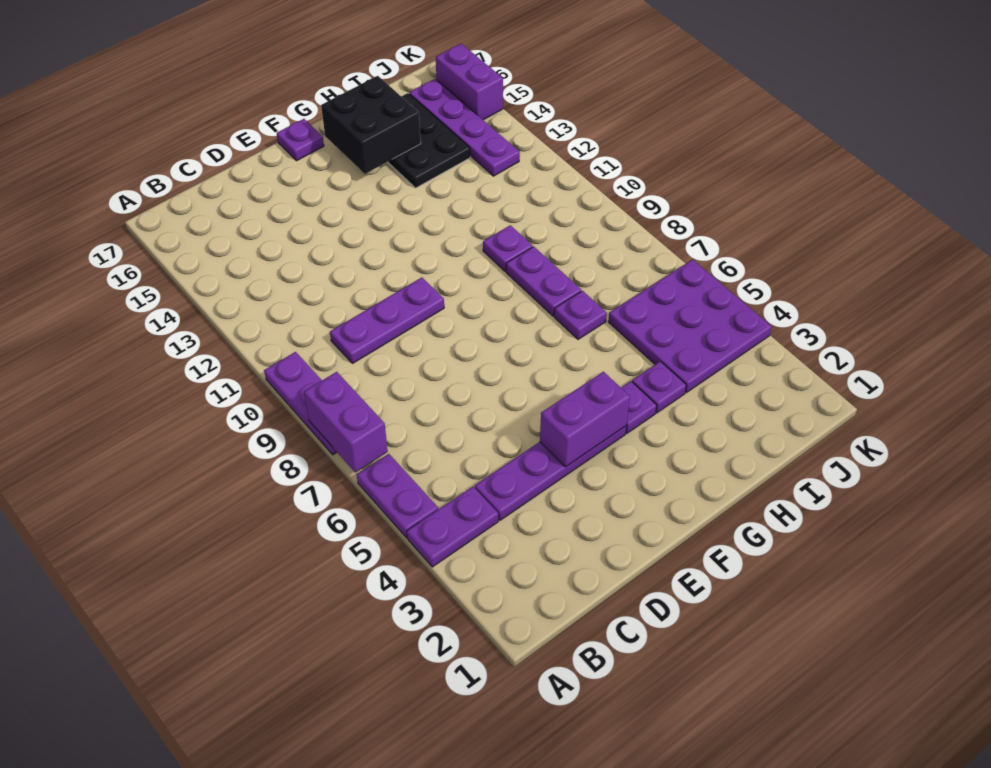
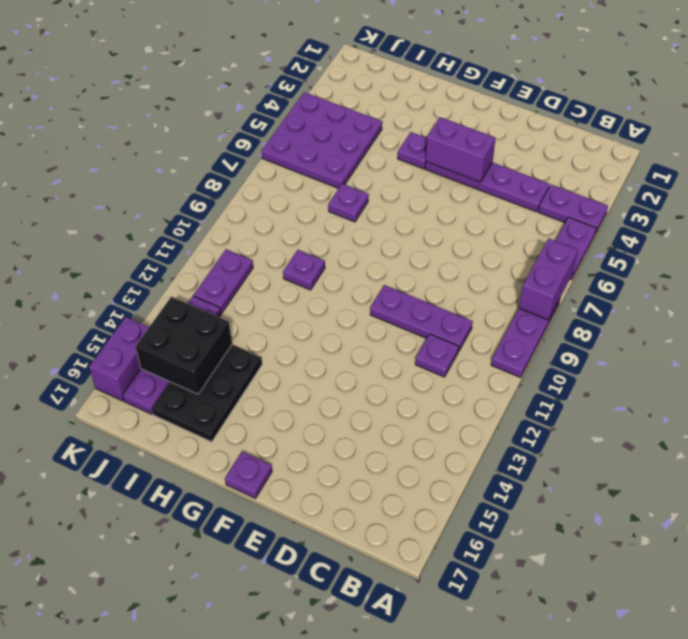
black brick G15:H16 level 2 -> black brick I14:J15 level 2
purple plate H4 level 1 -> purple plate C11 level 1
purple plate H8:H9 level 1 -> purple plate J11:J12 level 1

